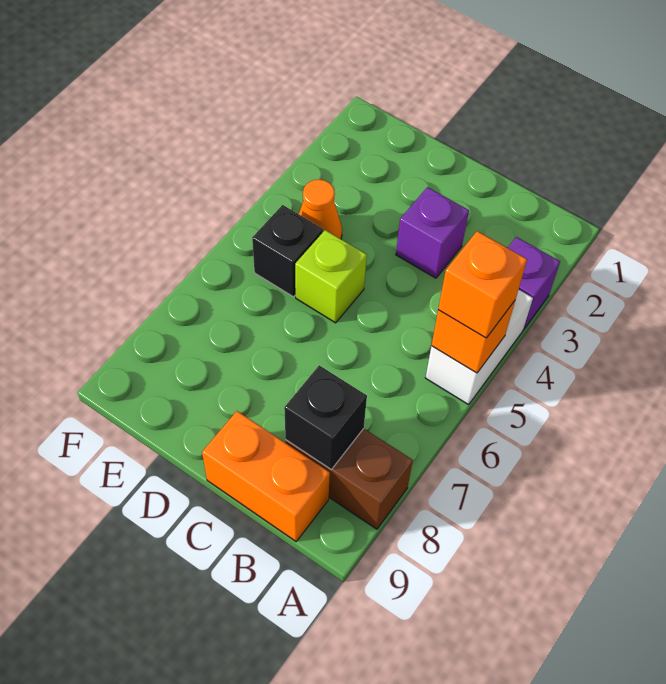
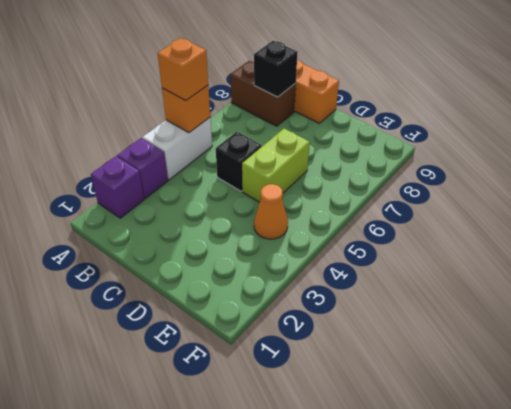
purple brick C3 level 1 -> purple brick A2 level 1
lime brick D5 level 1 -> lime brick D5:D6 level 1
black brick E5 level 1 -> black brick C5 level 1

